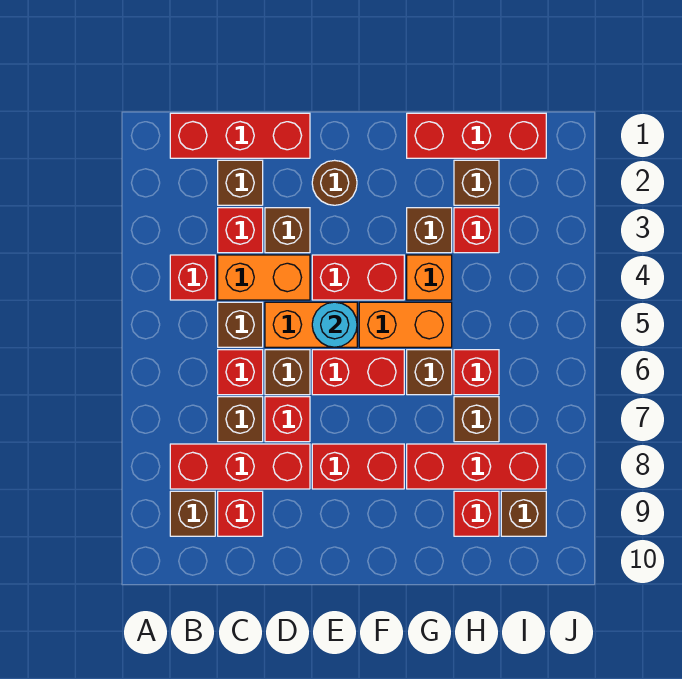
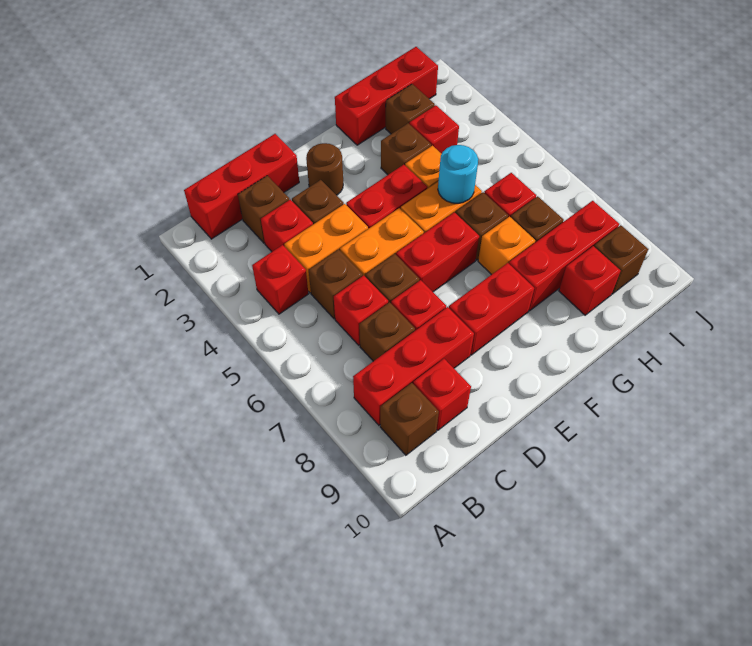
cyan round brick E5 level 2 -> cyan round brick G5 level 2
none -> orange brick G7 level 1

